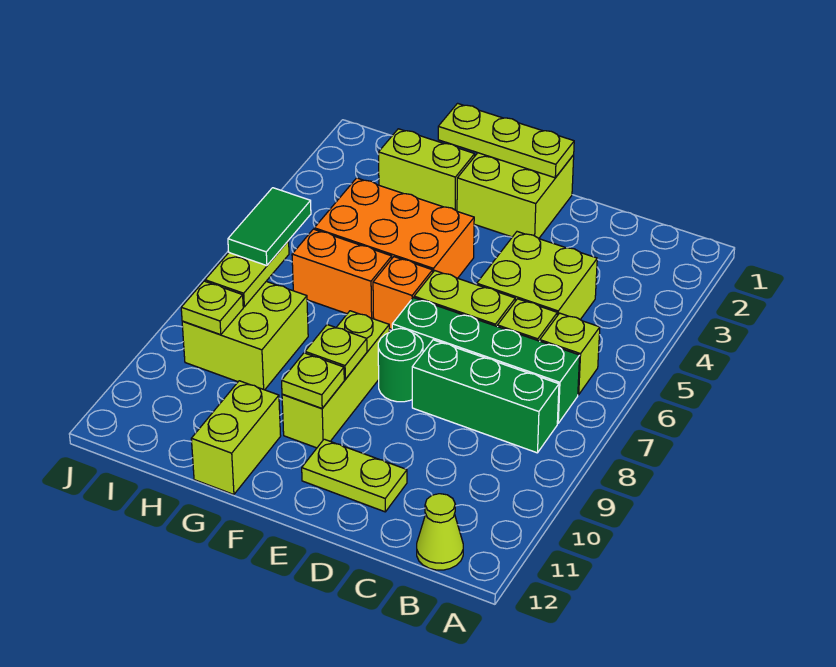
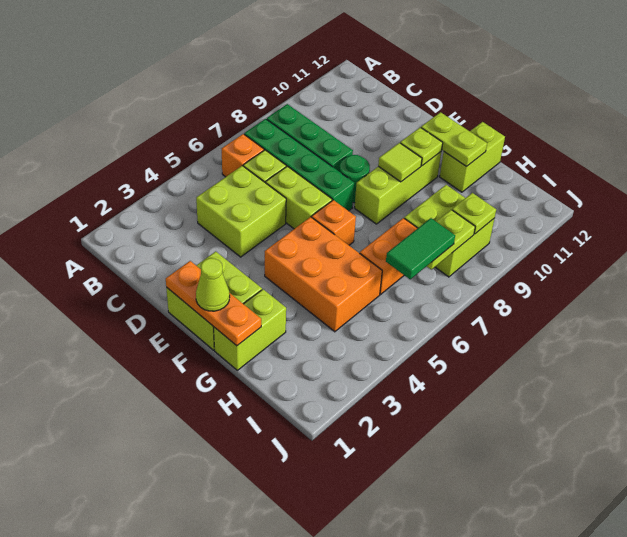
lime brick B6 level 1 -> orange brick B6 level 1
lime cone B12 level 1 -> lime cone F1 level 3
lime plate D11:E11 level 1 -> lime plate F11:G11 level 2
lime plate E1:G1 level 2 -> orange plate E1:G1 level 2
lime plate F9 level 2 -> lime tile F9 level 2
lime brick G2:H2 level 1 -> lime brick G1:G2 level 1
orange brick G6:H6 level 1 -> orange brick H6:H7 level 1

